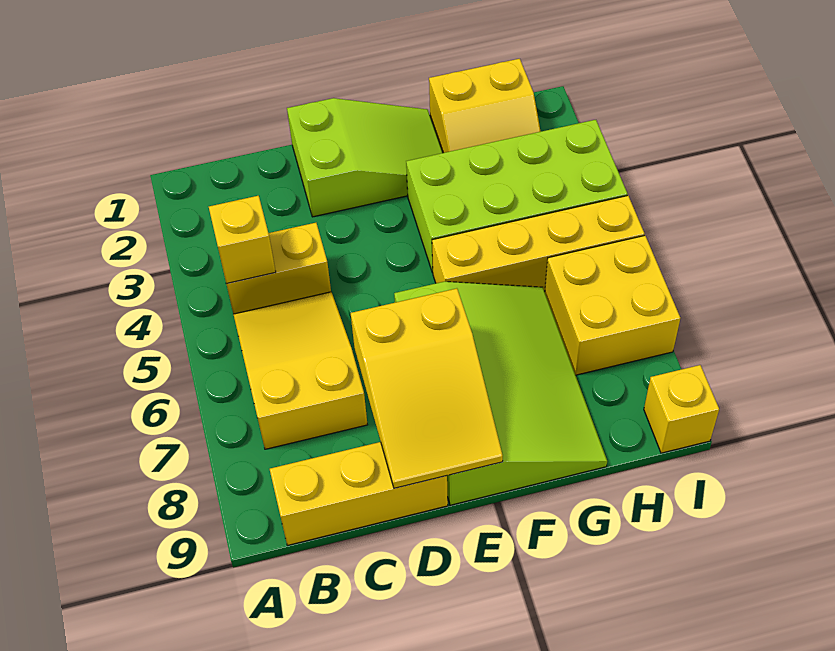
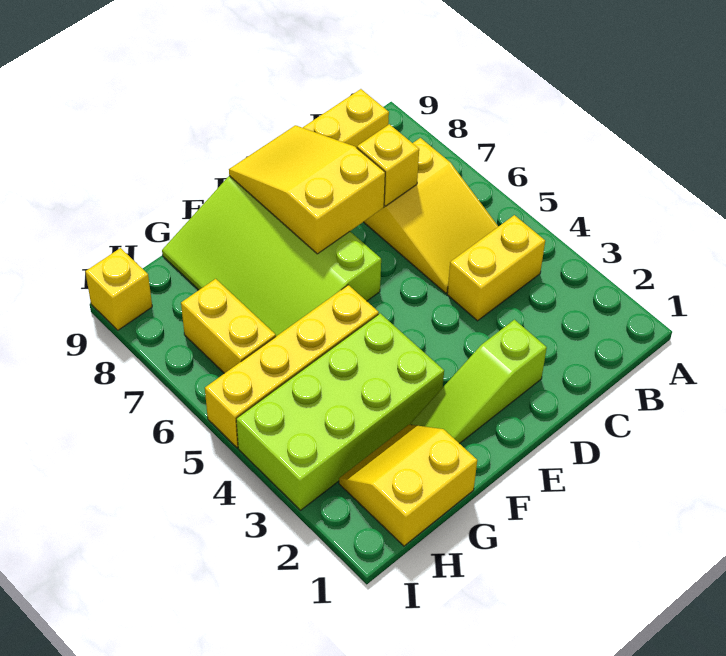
yellow brick B4 level 2 -> yellow brick C7 level 2
lime slope D1:F2 level 1 top D -> lime slope D2:F2 level 1 top D
yellow brick H6:I7 level 1 -> yellow brick H6:H7 level 1

